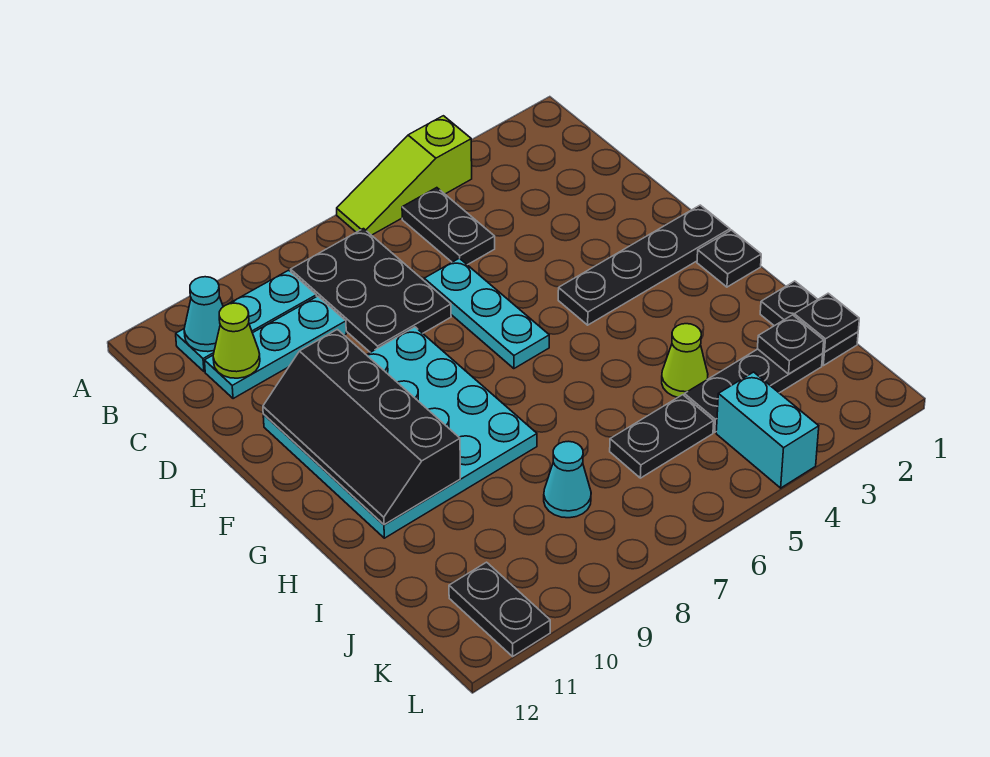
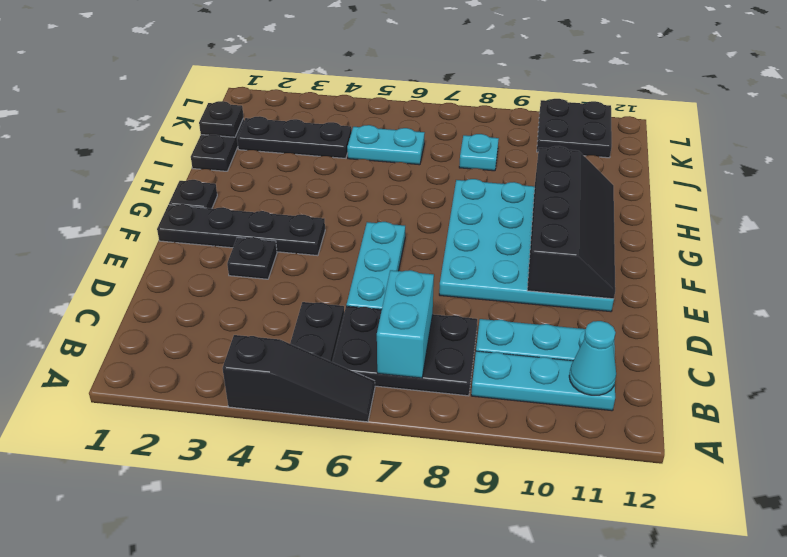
lime slope A4:A6 level 1 top 4 -> black slope A4:A6 level 1 top 4
black plate B7:D8 level 1 -> black plate B6:C8 level 1
lime cone C11 level 2 -> none
lime cone I4 level 1 -> none
black plate J2 level 2 -> black plate E3 level 1
black plate J5:J6 level 1 -> cyan plate J5:J6 level 1
cyan cone J8 level 1 -> cyan plate J8 level 1
cyan brick K4:L4 level 1 -> cyan brick B7:C7 level 2
black plate K11:L11 level 1 -> black plate K10:L11 level 1

